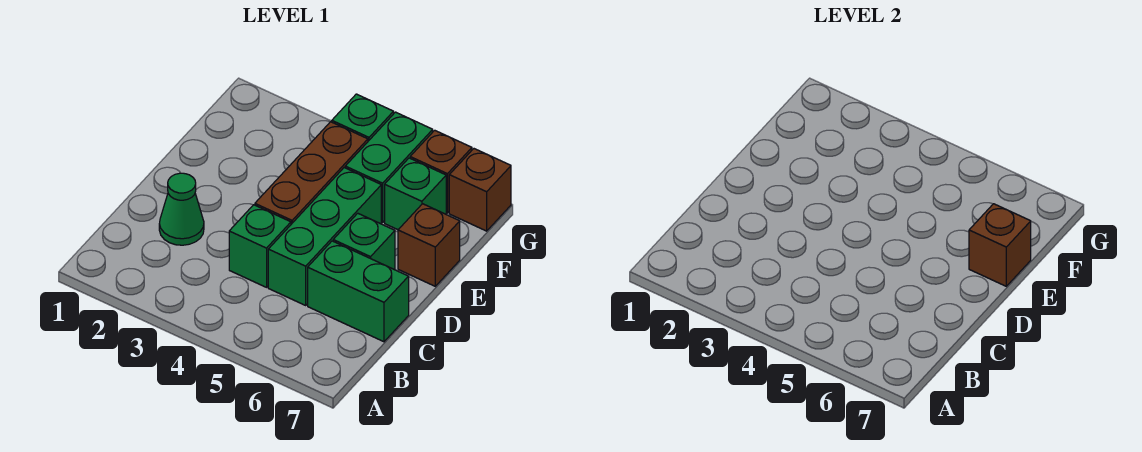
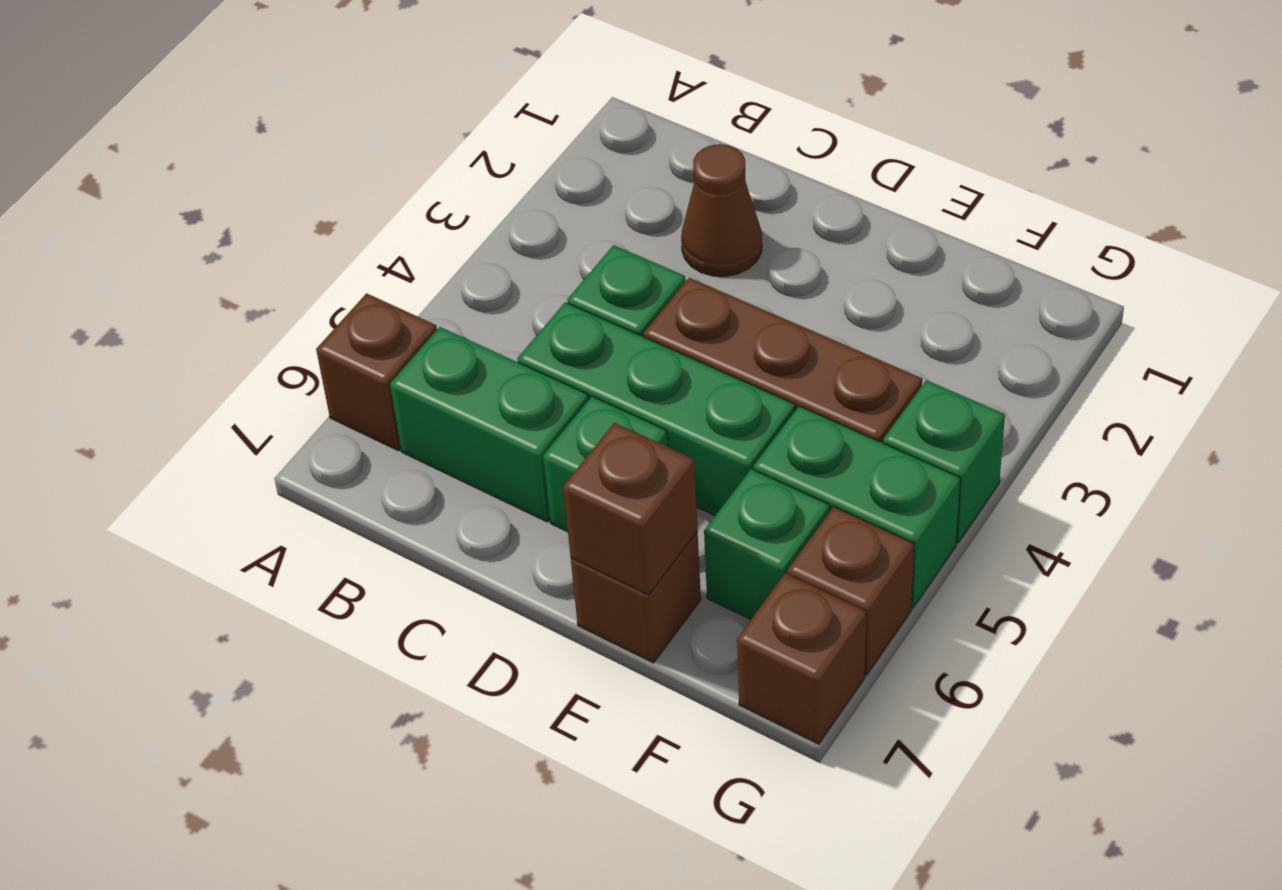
none -> brown brick A6 level 1
green cone C2 level 1 -> brown cone C2 level 1
green brick C6:C7 level 1 -> green brick B6:C6 level 1

